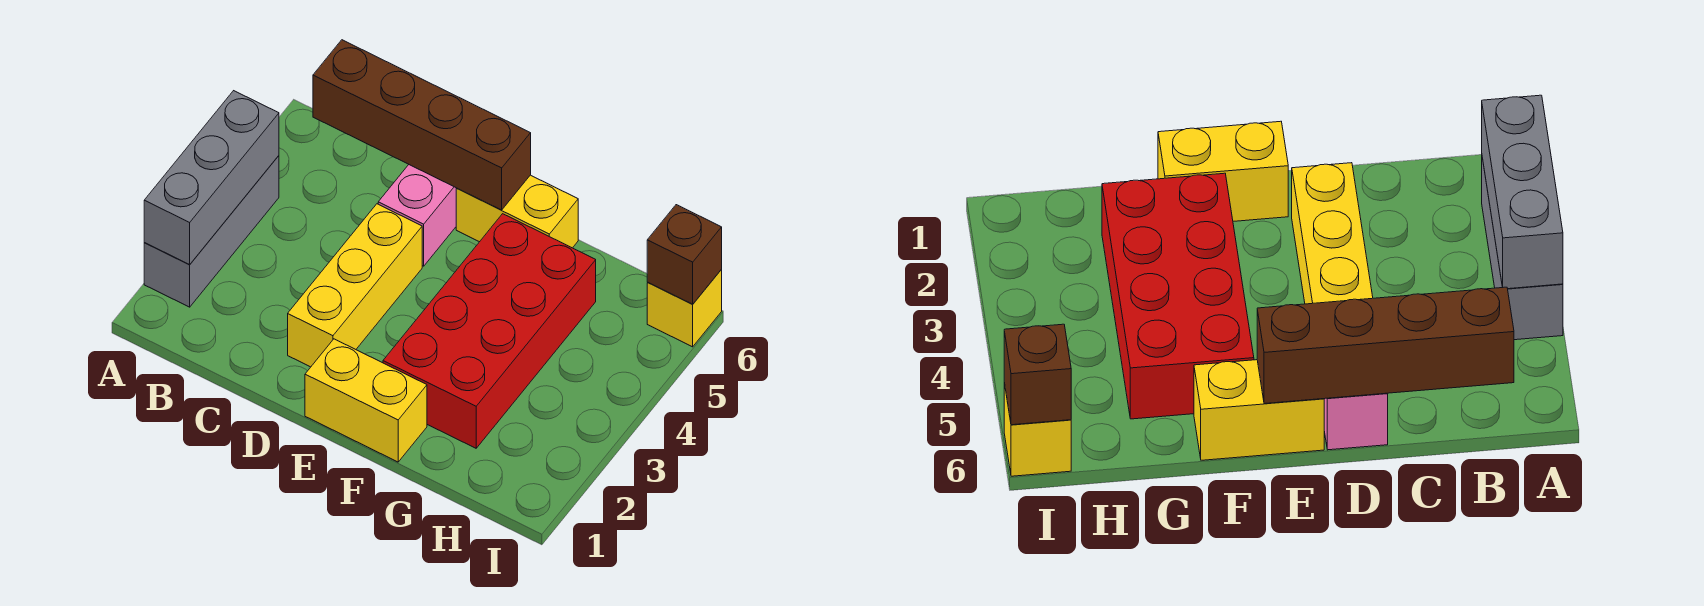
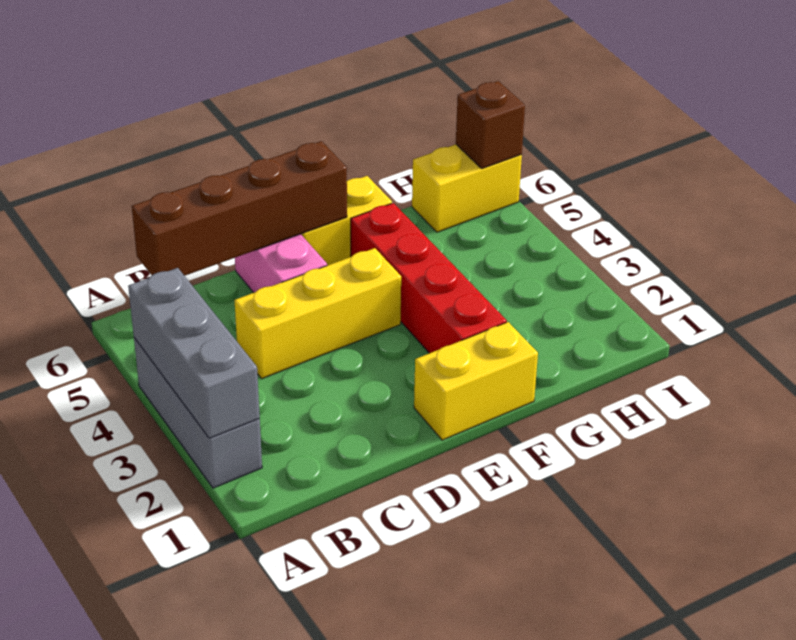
yellow brick D2:D4 level 1 -> yellow brick C4:E4 level 1
red brick F2:G5 level 1 -> red brick F2:F5 level 1
yellow brick I6 level 1 -> yellow brick H6:I6 level 1

